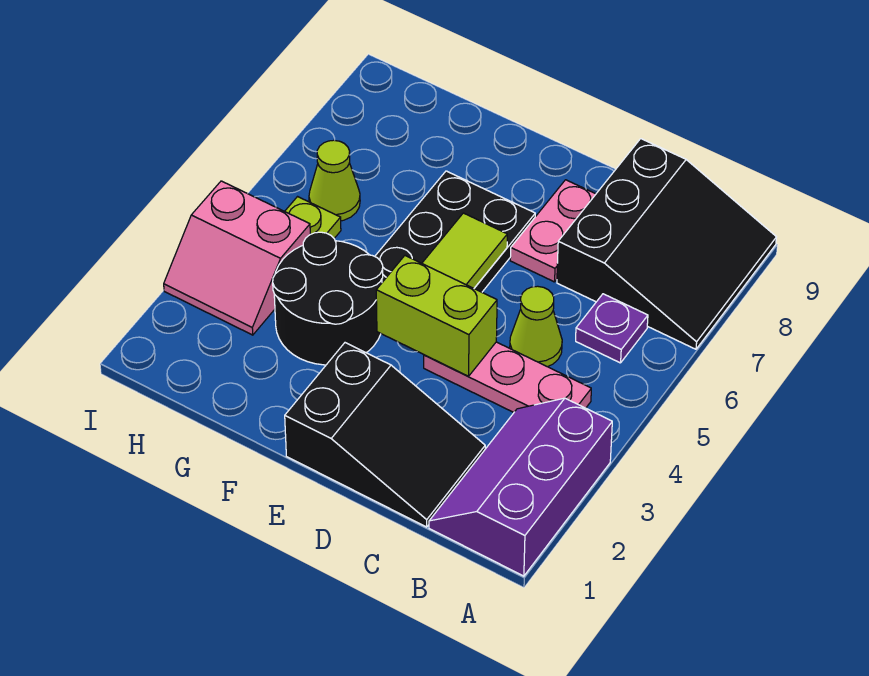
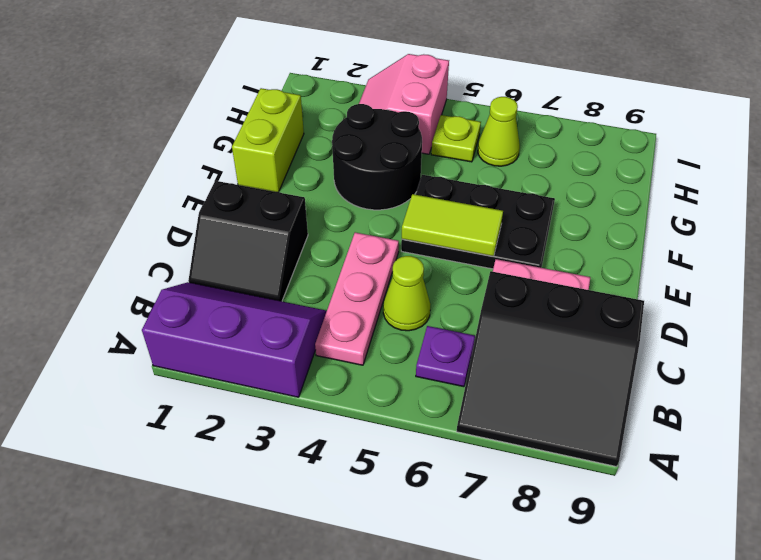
black slope C1:E2 level 1 top E -> black slope C1:D2 level 1 top D
lime brick D4:E4 level 2 -> lime brick F1:G1 level 1

